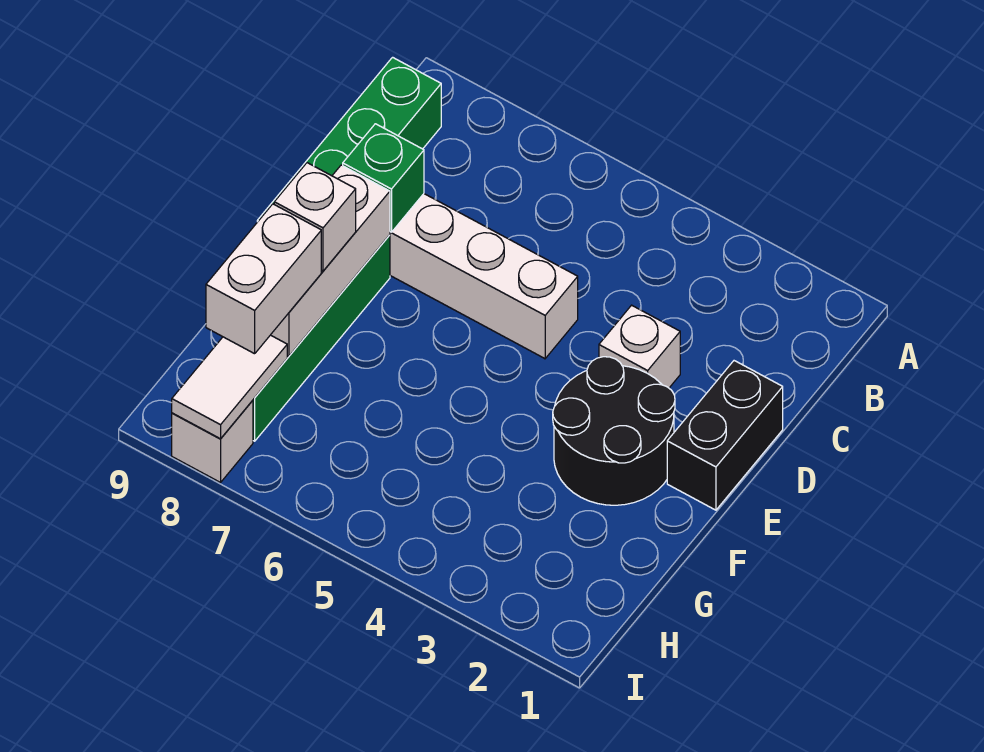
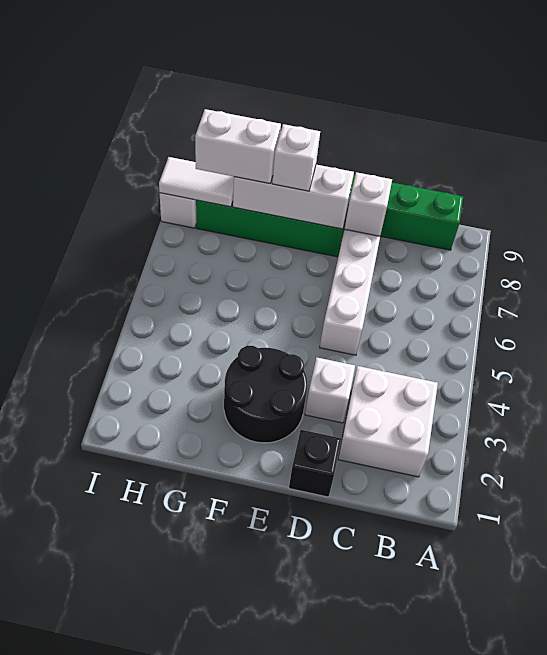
none -> white brick B2:C3 level 1
black brick D1:E1 level 1 -> black brick D1 level 1
green brick D8 level 2 -> white brick D8 level 2

